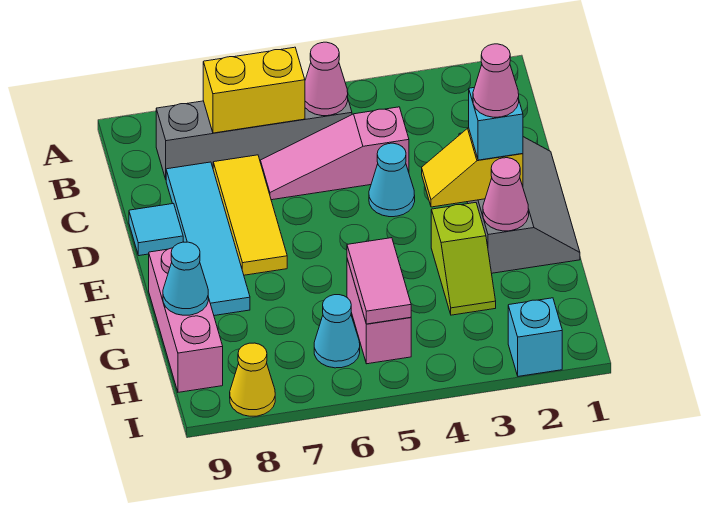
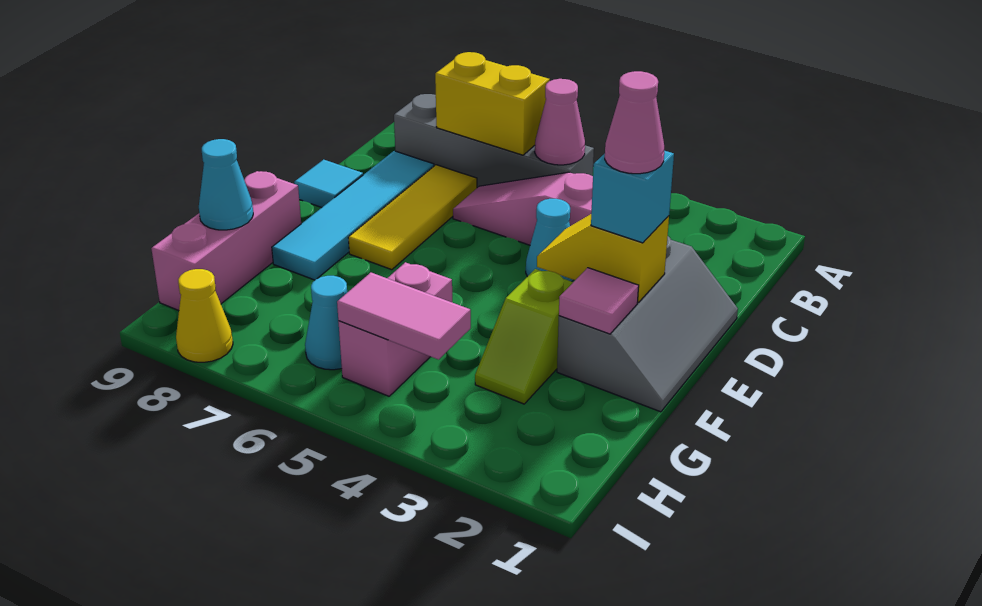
pink cone F2 level 2 -> pink tile F2 level 2
pink tile G5:H5 level 2 -> pink tile H4:H5 level 2
cyan brick I2 level 1 -> none

